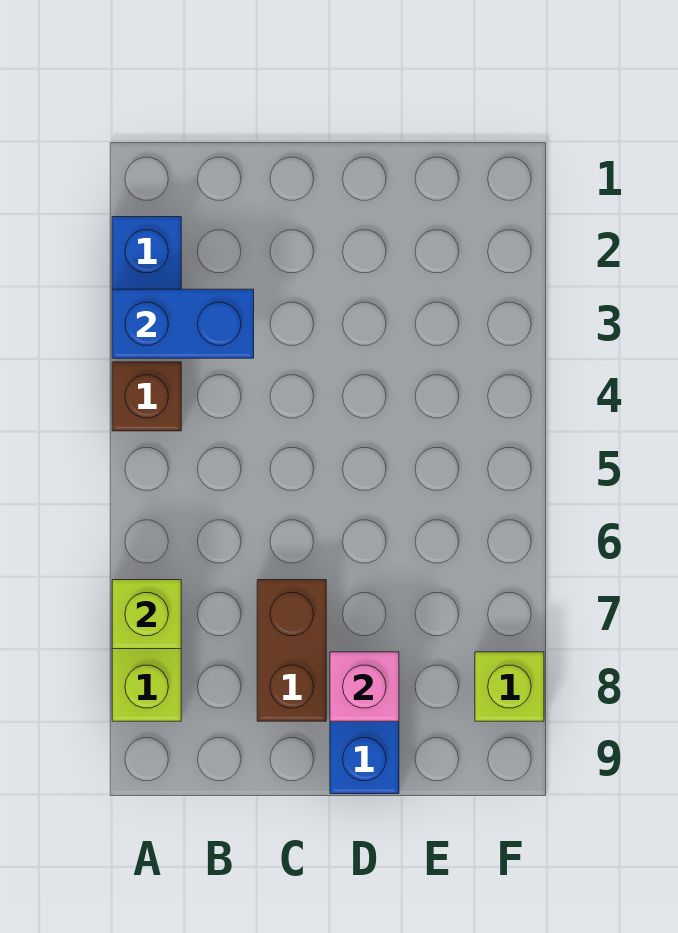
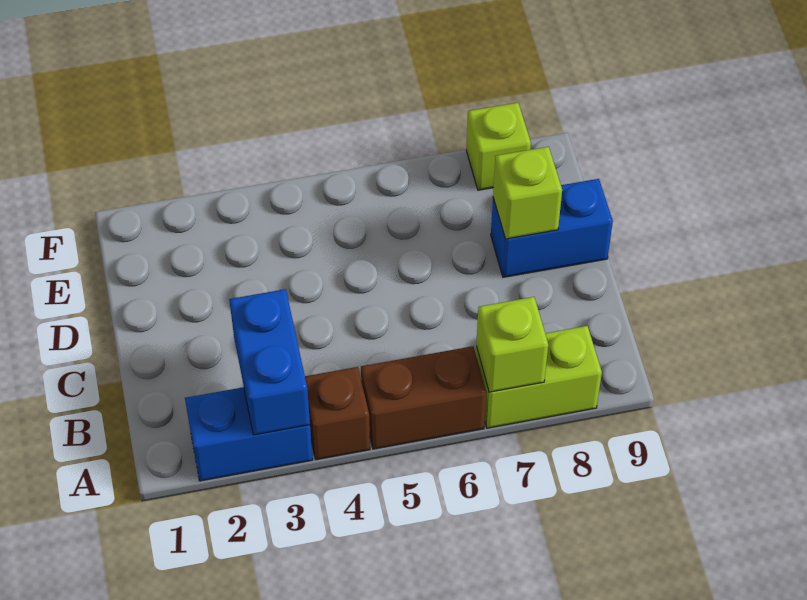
brown brick C7:C8 level 1 -> brown brick A5:A6 level 1
pink brick D8 level 2 -> lime brick D8 level 2

